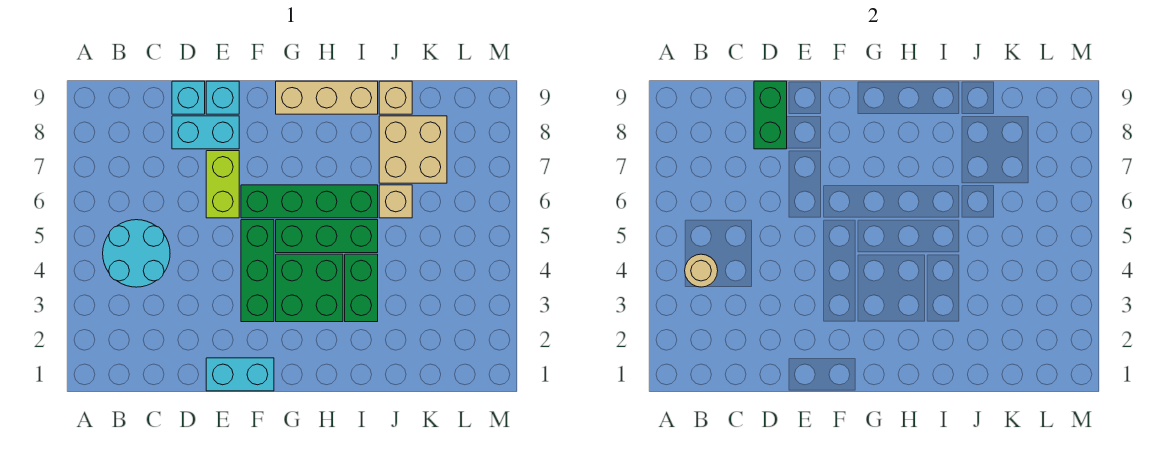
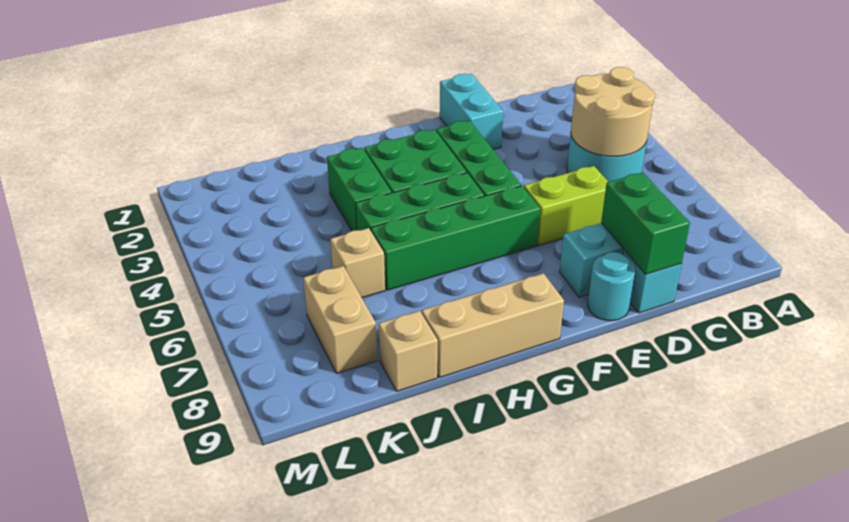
tan round brick B4 level 2 -> tan round brick B4:C5 level 2
cyan brick E1:F1 level 1 -> cyan brick E1:E2 level 1
lime brick E6:E7 level 1 -> lime brick D6:E6 level 1
cyan brick E9 level 1 -> cyan round brick E9 level 1
tan brick J7:K8 level 1 -> tan brick K7:K8 level 1

